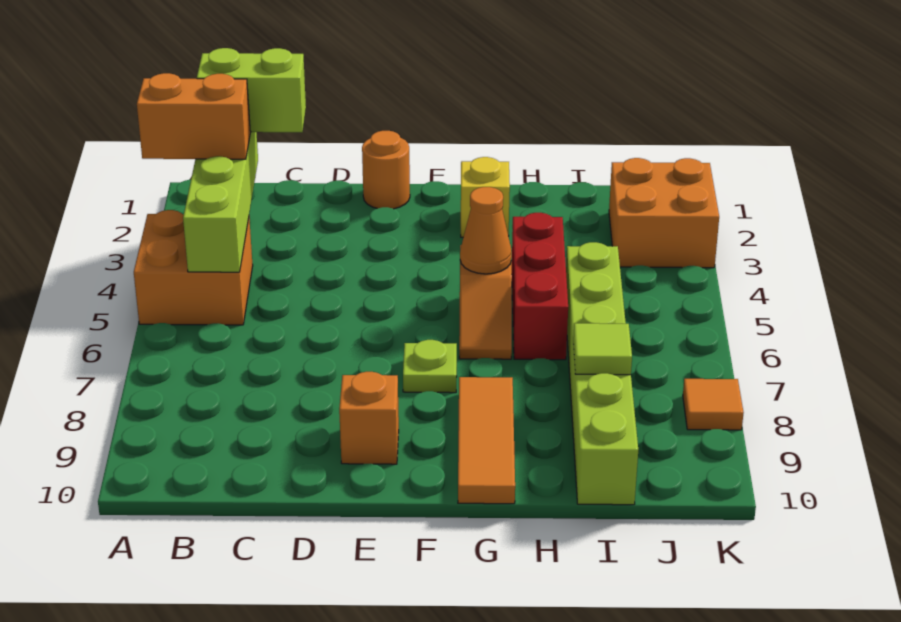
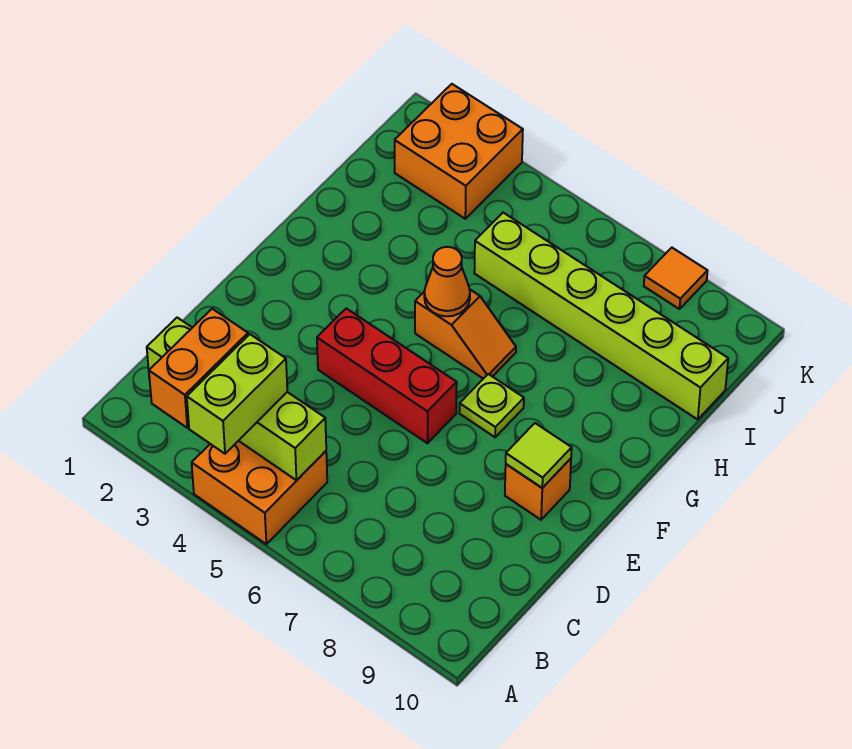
lime brick B2:C2 level 3 -> lime brick A4:B4 level 3
orange round brick E1 level 1 -> none
yellow brick G2 level 1 -> none
orange tile G8:G10 level 1 -> none
red brick H4:H6 level 1 -> red brick E4:E6 level 1
lime tile I8 level 2 -> lime tile E9 level 2

